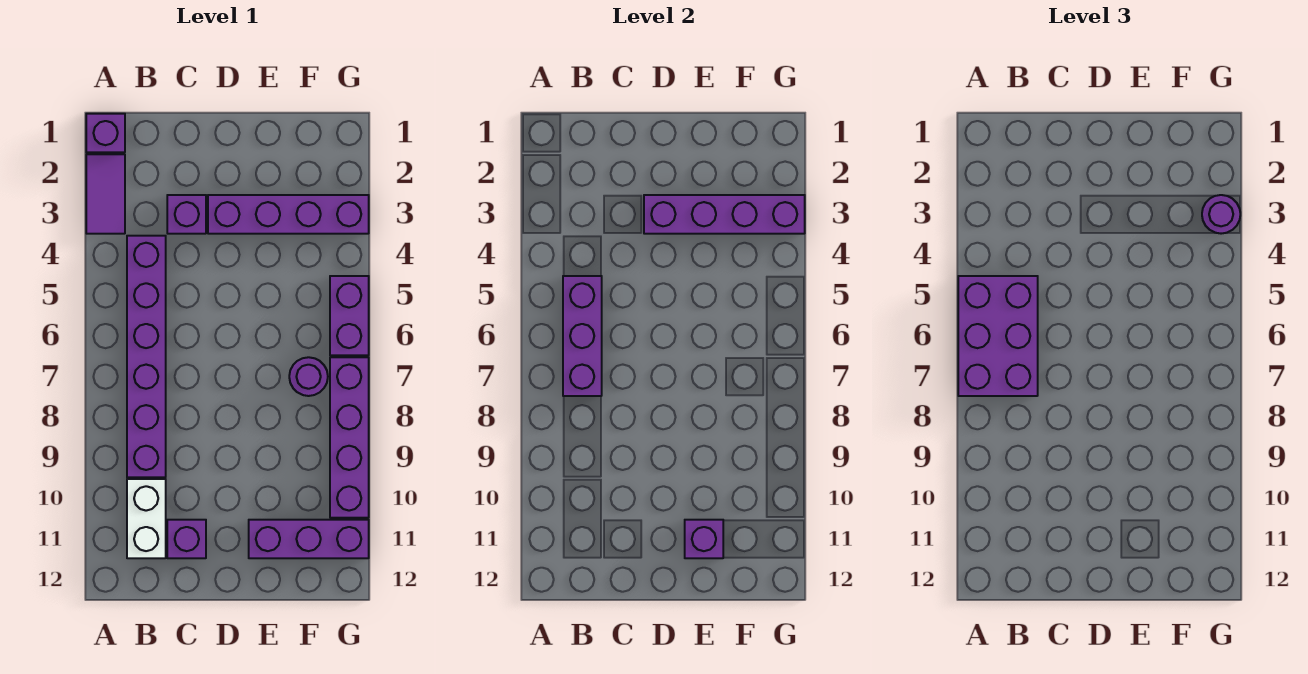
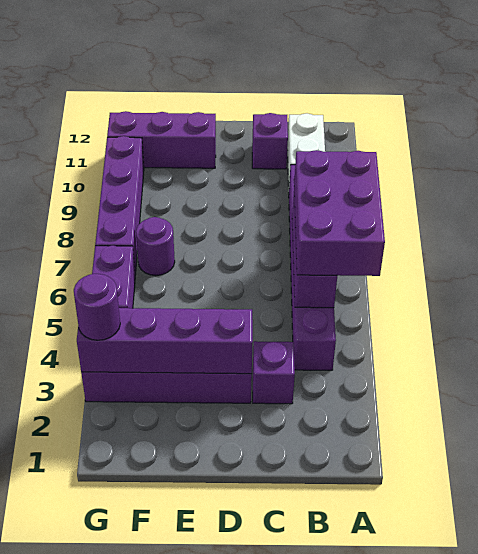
purple brick A1 level 1 -> none
purple tile A2:A3 level 1 -> none
purple brick E11 level 2 -> none

